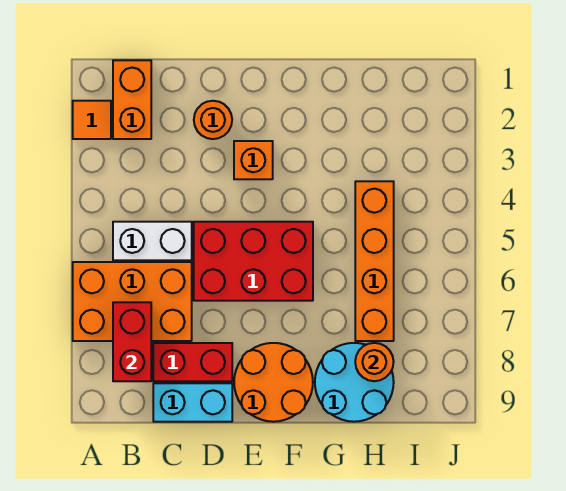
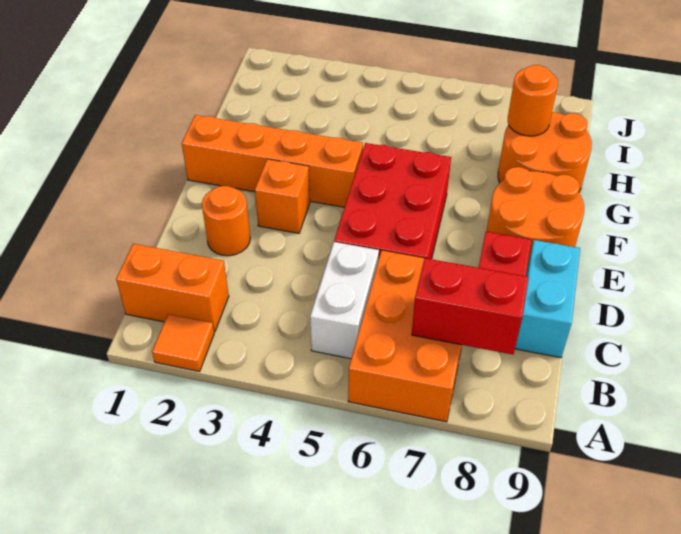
cyan round brick G8:H9 level 1 -> orange round brick G8:H9 level 1
orange brick H4:H7 level 1 -> orange brick F1:F4 level 1

